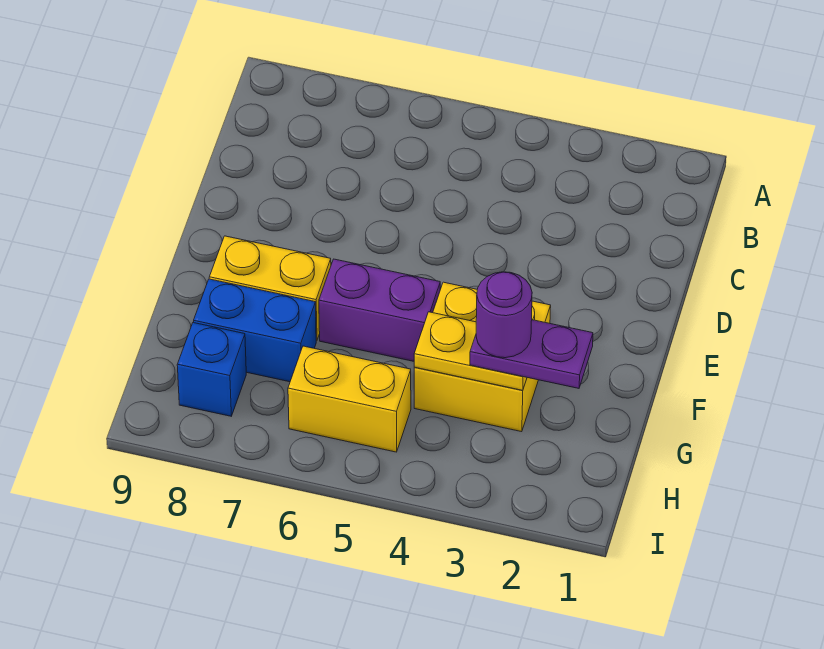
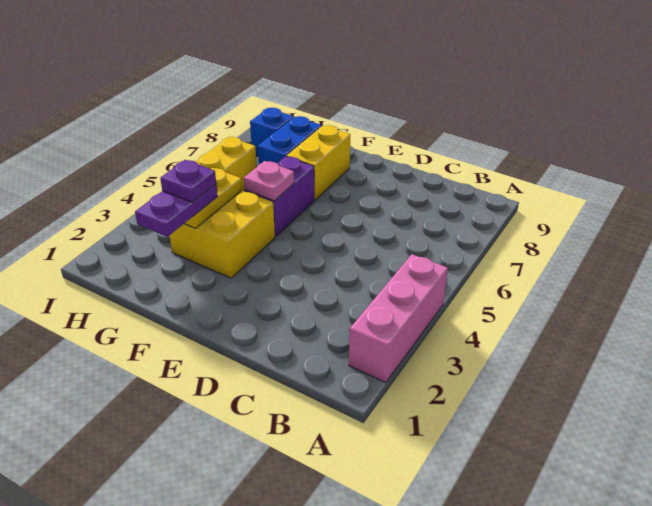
none -> pink brick A2:A4 level 1
none -> pink plate F5 level 2
purple round brick G3 level 4 -> purple plate G3 level 4

